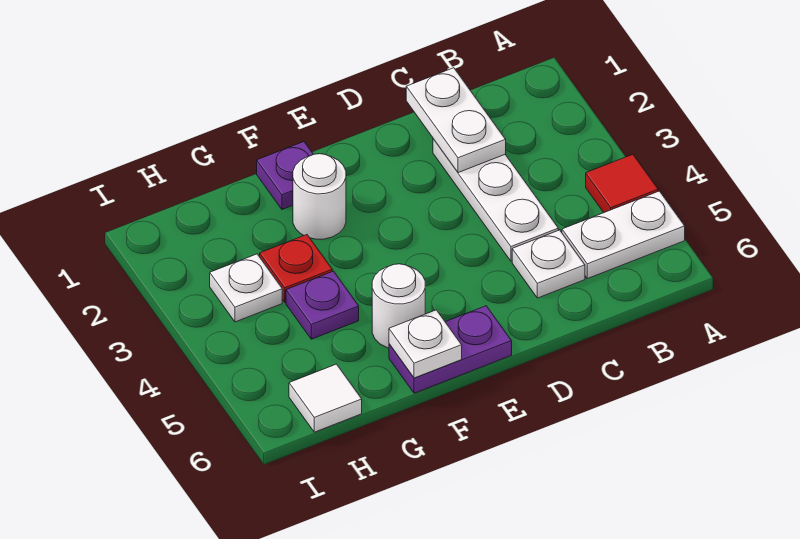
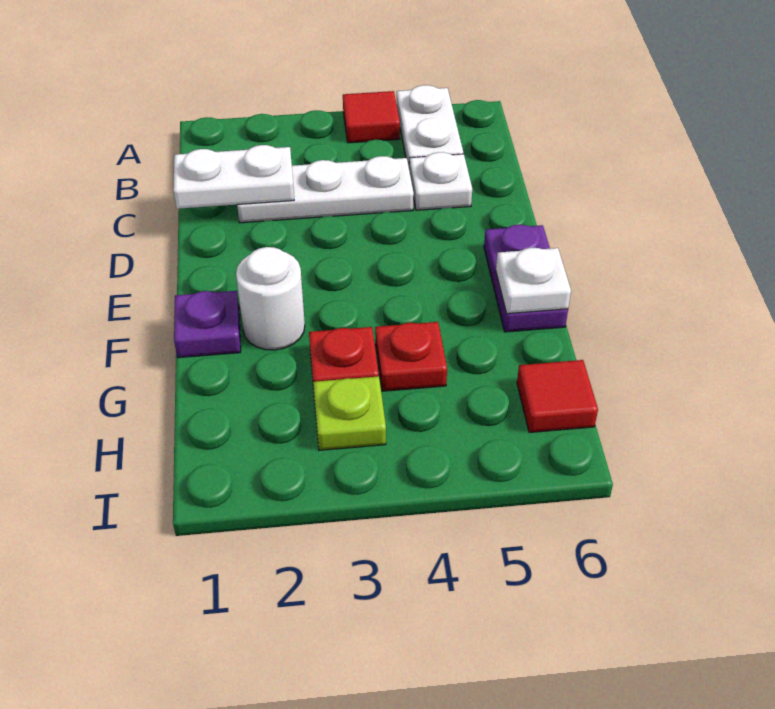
white round brick F5 level 1 -> none
purple plate G4 level 1 -> red plate G4 level 1
white plate H3 level 1 -> lime plate H3 level 1
white tile H6 level 1 -> red tile H6 level 1

